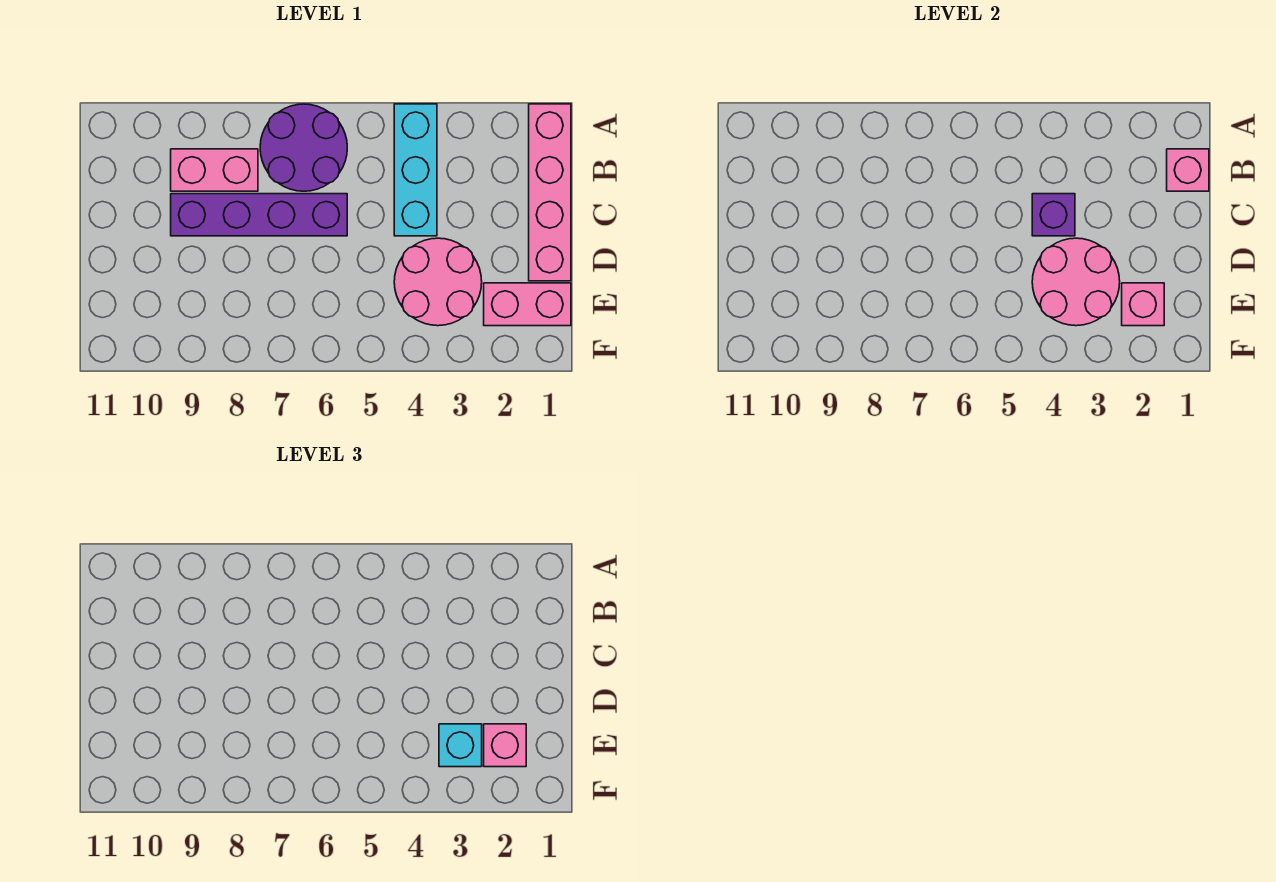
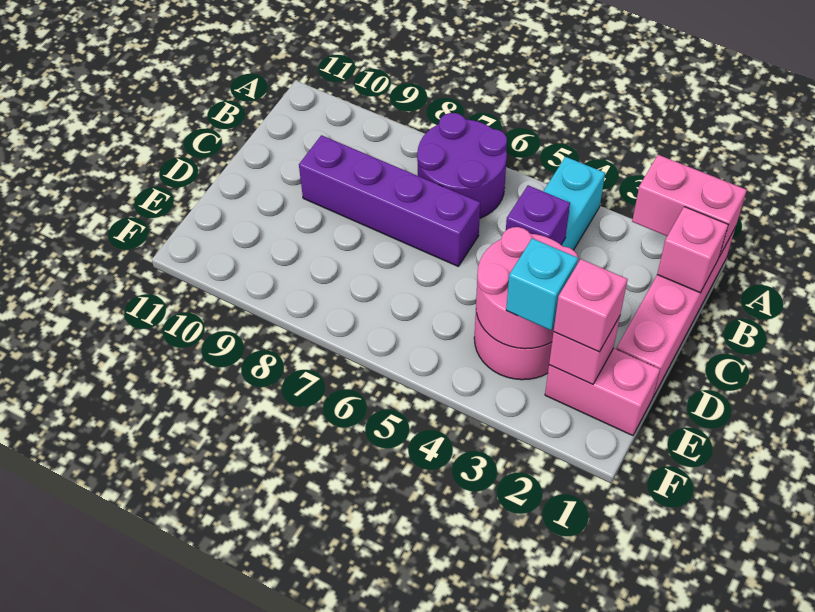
pink brick B8:B9 level 1 -> pink brick A1:A2 level 2

